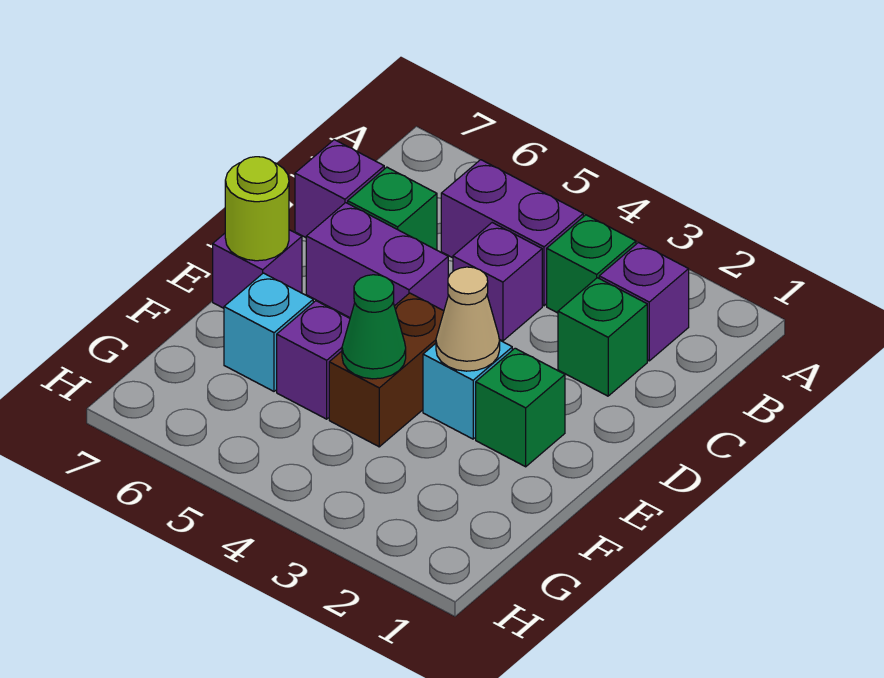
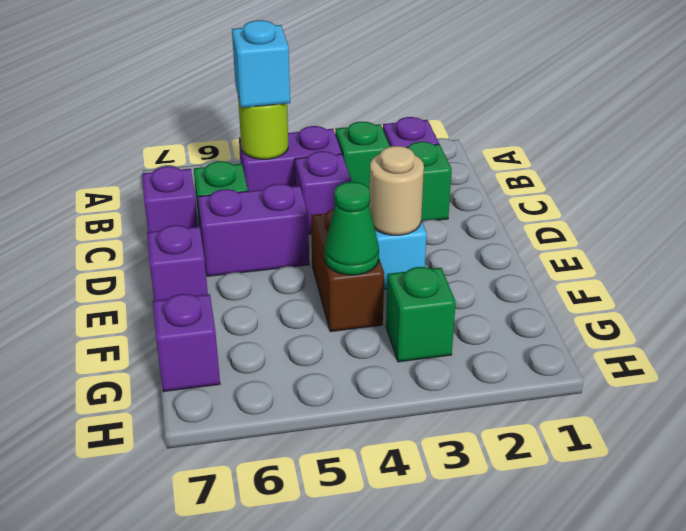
green brick E2 level 1 -> green brick G3 level 1
tan cone E3 level 2 -> tan round brick E3 level 2
lime round brick E7 level 2 -> lime round brick B5 level 2
purple brick F5 level 1 -> purple brick G7 level 1
cyan brick F6 level 1 -> cyan brick B5 level 3

